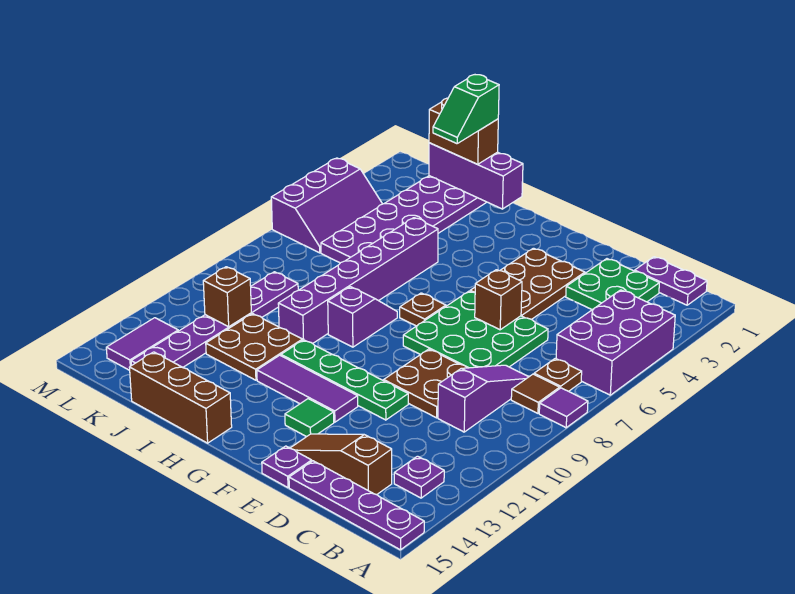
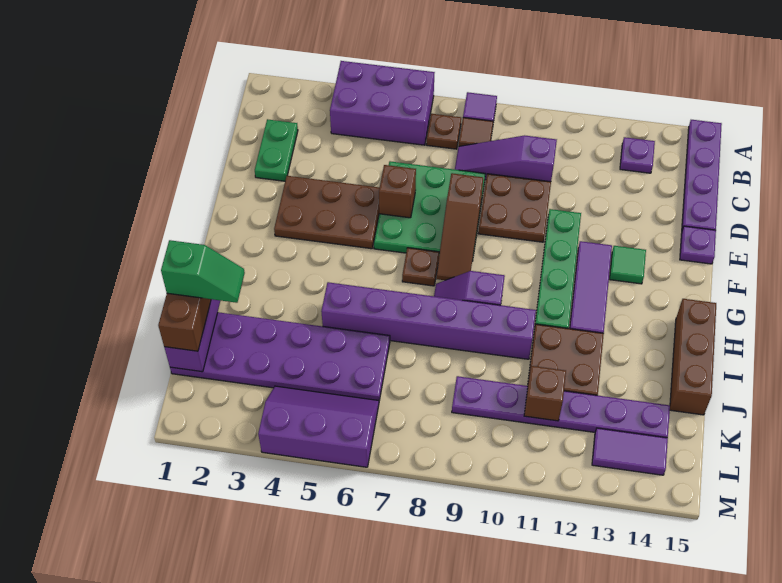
purple plate B1:C1 level 1 -> none
green plate C2:D3 level 1 -> green plate C2:D2 level 1
brown slope C14:E14 level 1 top C -> brown slope E8:G8 level 2 top E

